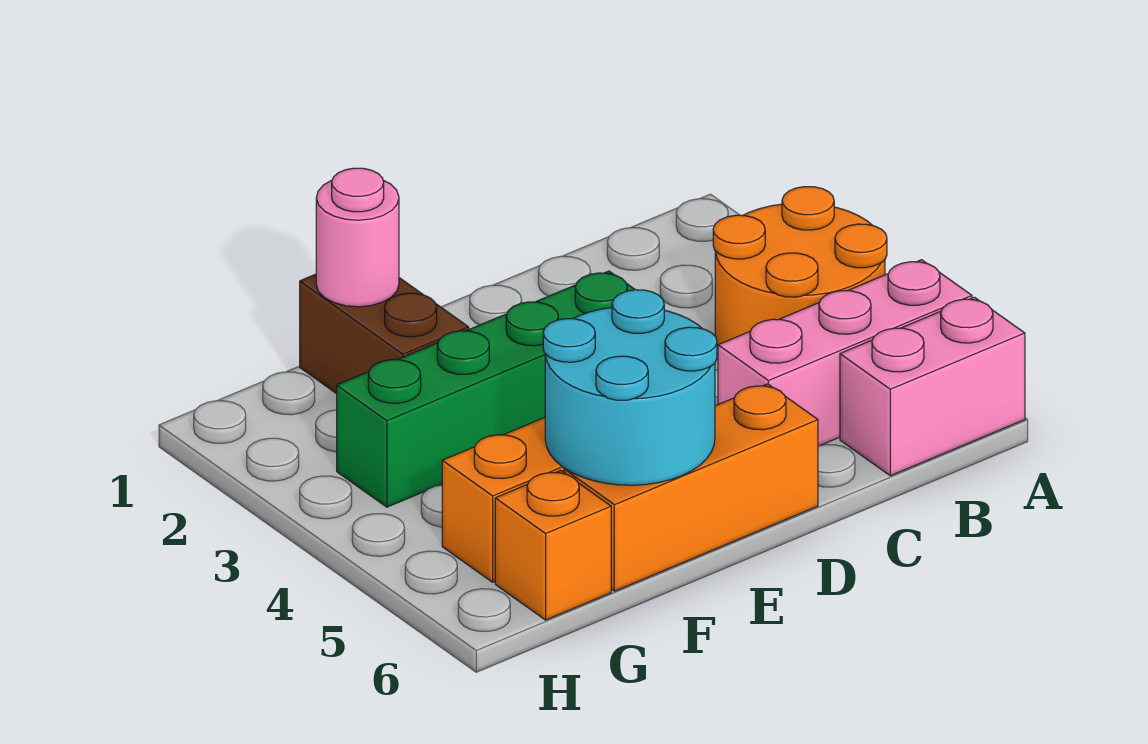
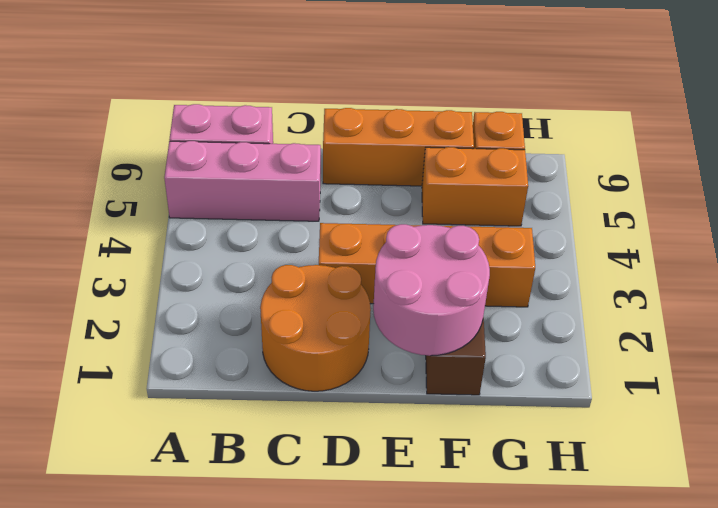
orange round brick A3:B4 level 1 -> orange round brick C1:D2 level 1
green brick D3:G3 level 1 -> orange brick D3:G3 level 1
cyan round brick E5:F6 level 2 -> none
pink round brick F1 level 2 -> pink round brick E1:F2 level 2

